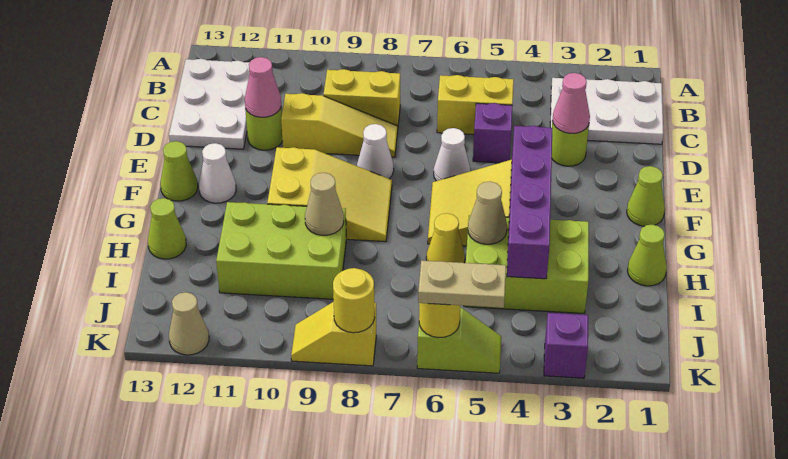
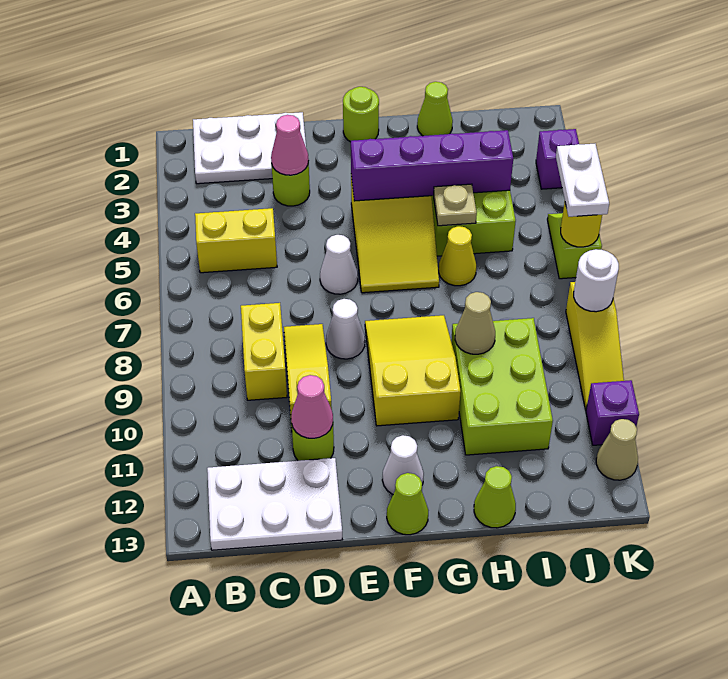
white plate B1:C3 level 1 -> white plate B1:D2 level 1
yellow brick C5:C6 level 1 -> yellow brick B5:C5 level 1
purple brick D5 level 1 -> purple brick K11 level 1
lime cone F1 level 1 -> lime round brick F1 level 1
tan cone H5 level 2 -> tan plate H5 level 2
tan plate K5:K6 level 3 -> white plate K5:K6 level 3
yellow slope K8:K9 level 1 top 8 -> yellow slope K8:K10 level 1 top 8
yellow round brick K8 level 2 -> white round brick K8 level 2

